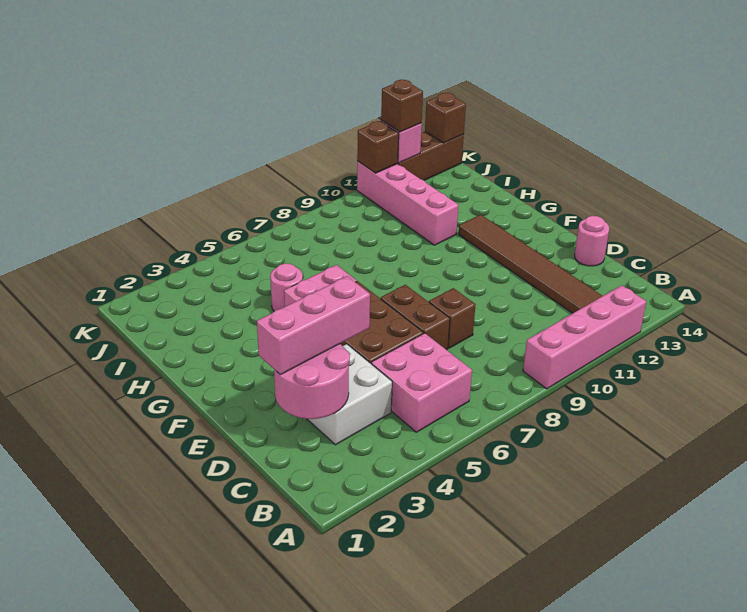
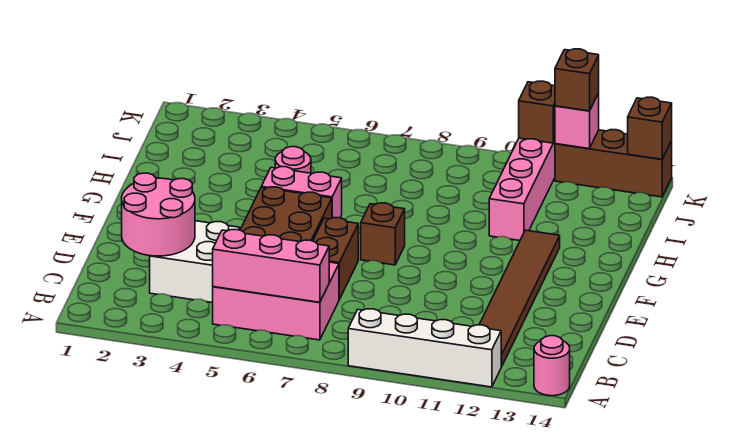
pink brick A9:A12 level 1 -> white brick A9:A12 level 1
pink brick B5:C6 level 1 -> pink brick B5:C7 level 1
pink brick D2:D4 level 3 -> pink brick B5:B7 level 2
brown brick D8 level 1 -> brown brick F8 level 1
pink round brick D14 level 1 -> pink round brick A14 level 1

